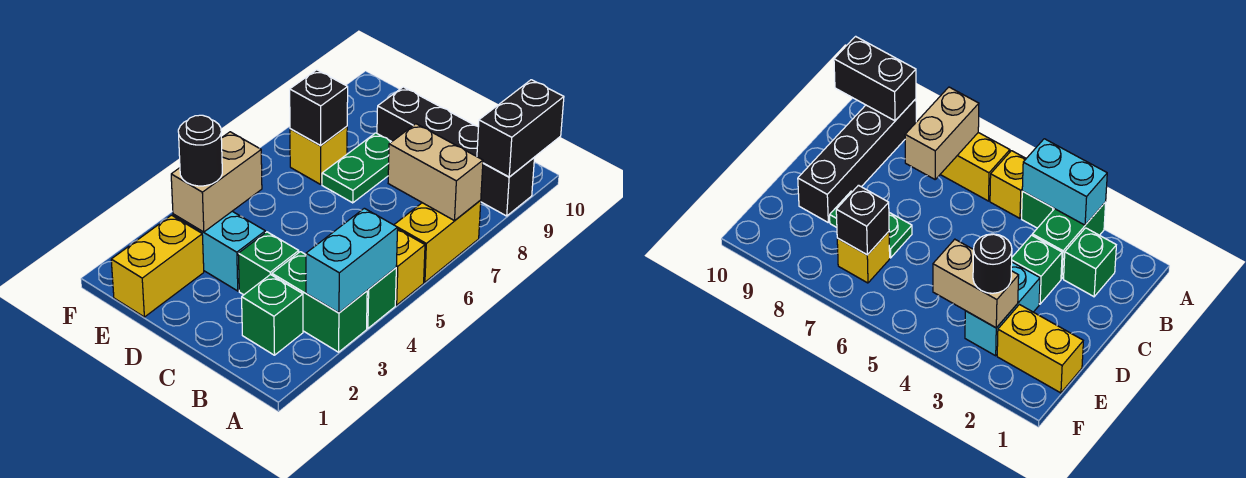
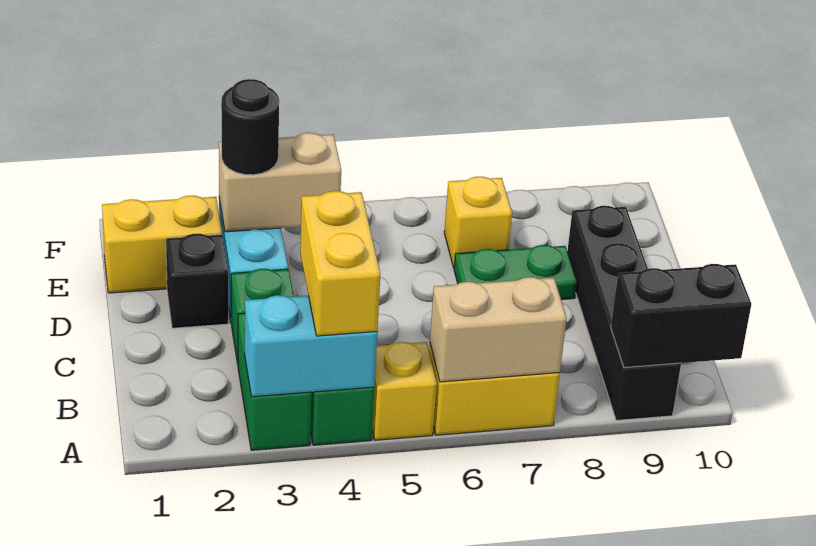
none -> yellow brick A4:B4 level 3
tan brick A7:B7 level 2 -> tan brick A6:A7 level 2
green brick B2 level 1 -> none
black brick E7 level 2 -> black brick D2 level 1

